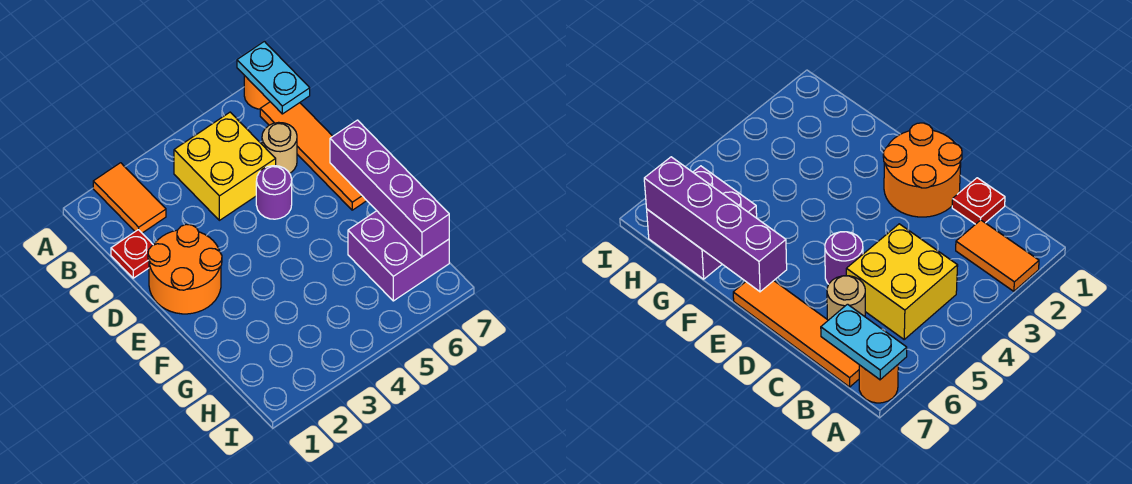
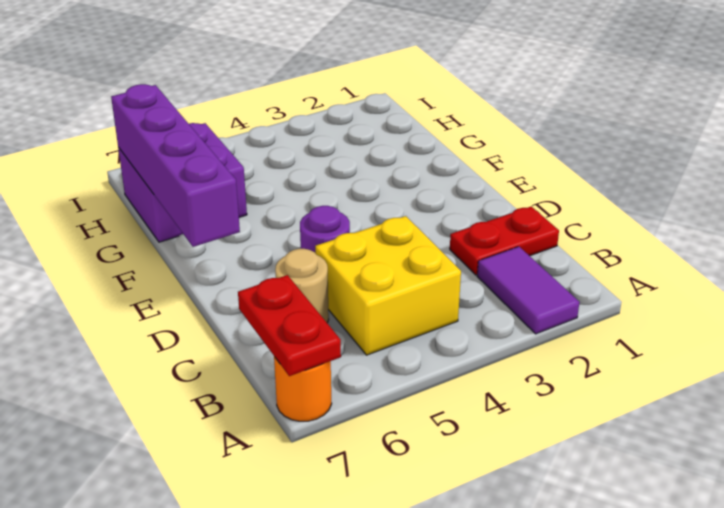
orange tile A2:B2 level 1 -> purple tile A2:B2 level 1
cyan plate A7:B7 level 2 -> red plate A7:B7 level 2
orange tile B7:E7 level 1 -> none
red plate C1 level 1 -> red plate C1:C2 level 1
orange round brick D1:E2 level 1 -> none

